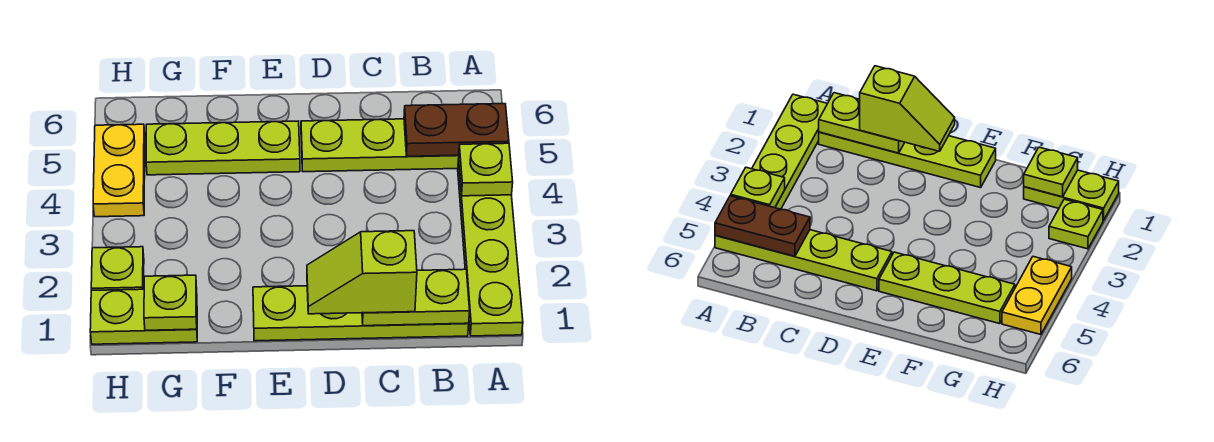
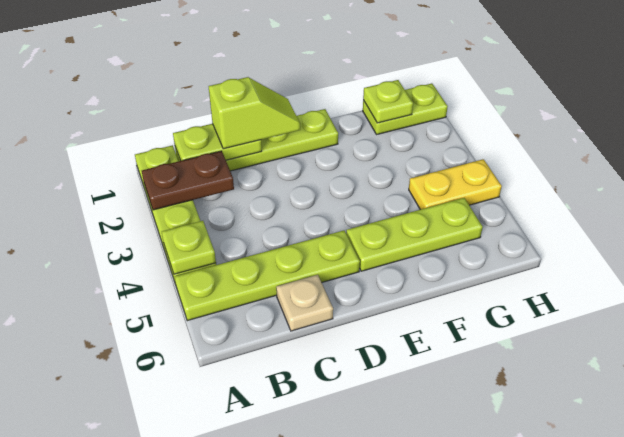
brown plate A5:B5 level 2 -> brown plate A2:B2 level 2
none -> tan plate C6 level 1
lime plate H2 level 1 -> none
yellow plate H4:H5 level 1 -> yellow plate G4:H4 level 1

